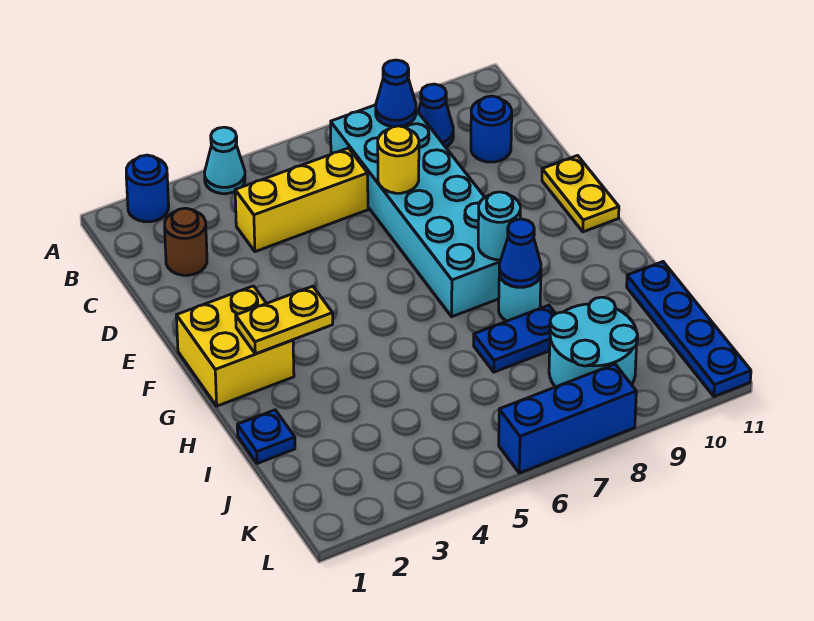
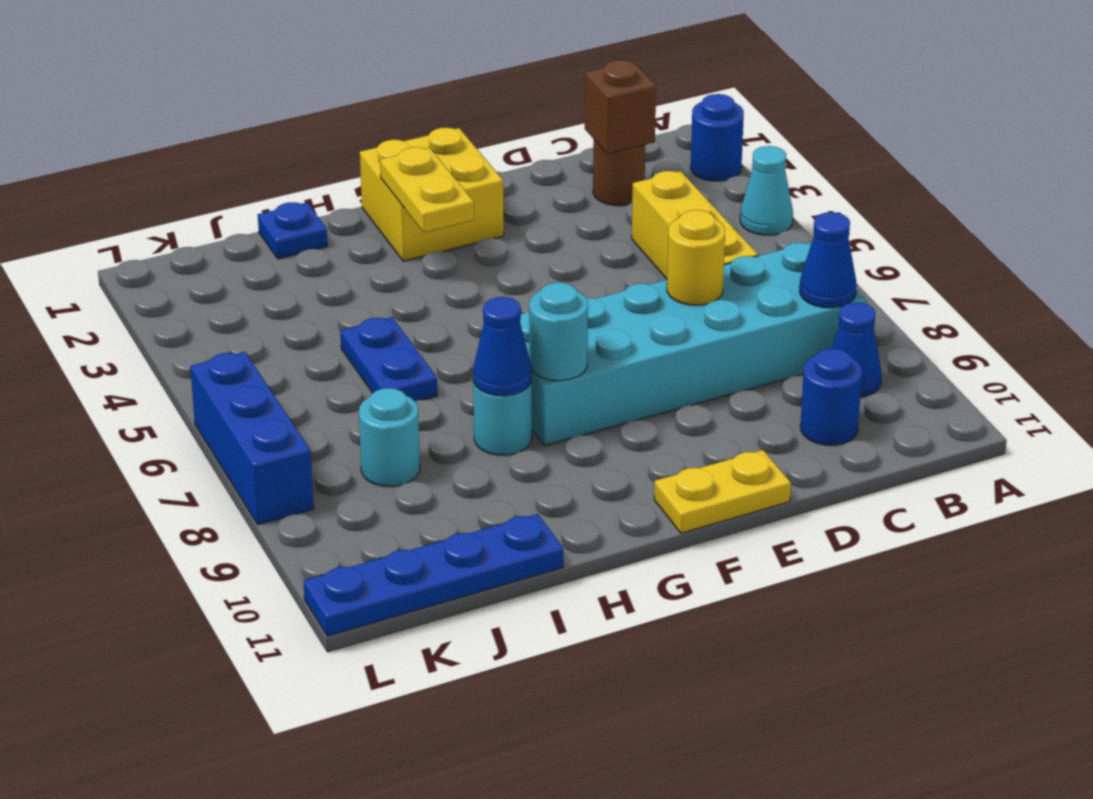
none -> brown brick C2 level 2
blue plate I7:I8 level 1 -> blue plate I5:I6 level 1
cyan round brick J8:K9 level 1 -> cyan round brick J8 level 1

